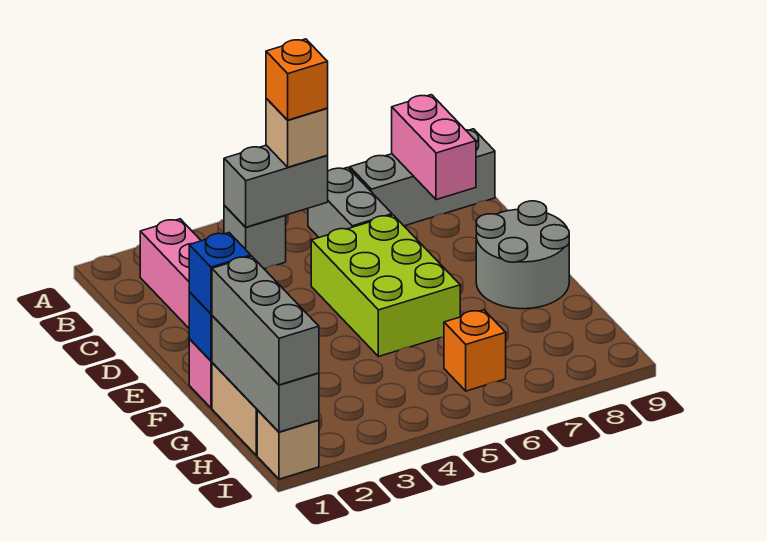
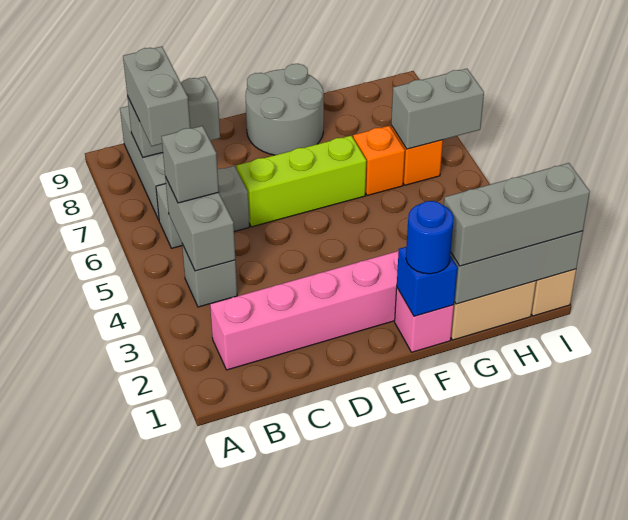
tan brick B5 level 3 -> grey brick B5 level 3
orange brick B5 level 4 -> orange brick G6 level 1
none -> grey brick B7:B8 level 3
pink brick B8:C8 level 2 -> grey brick B8:C8 level 2
lime brick D5:F6 level 1 -> lime brick D6:F6 level 1
blue brick F1 level 3 -> blue round brick F1 level 3
none -> grey brick H6:I6 level 2

